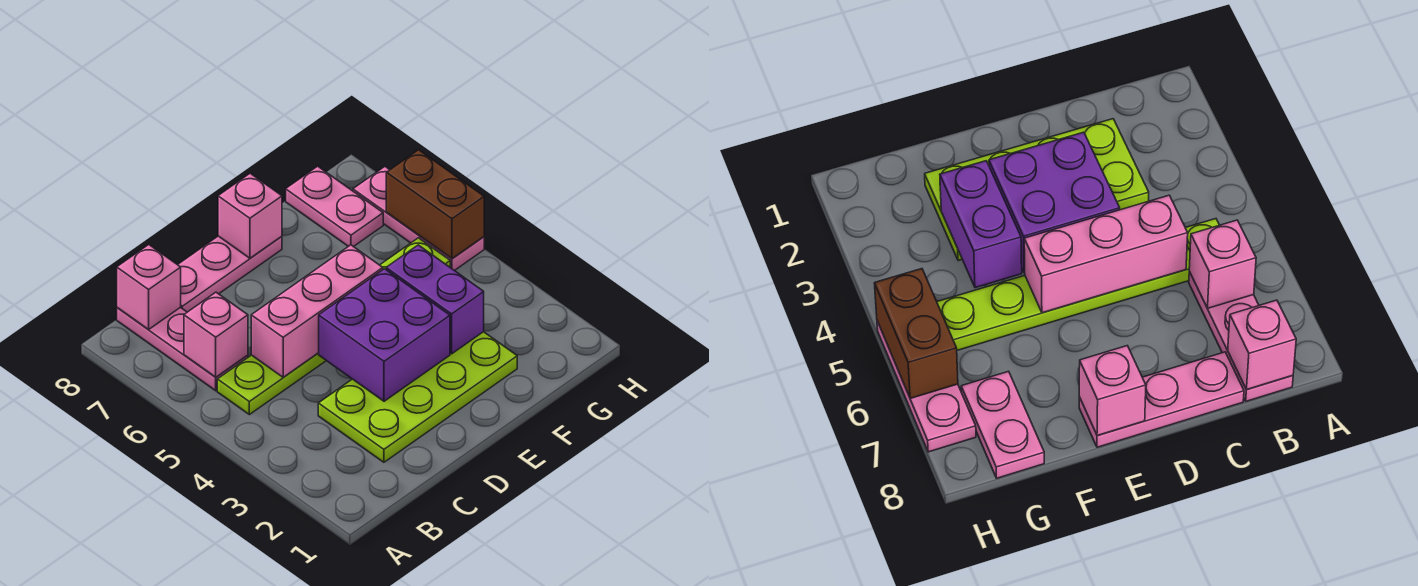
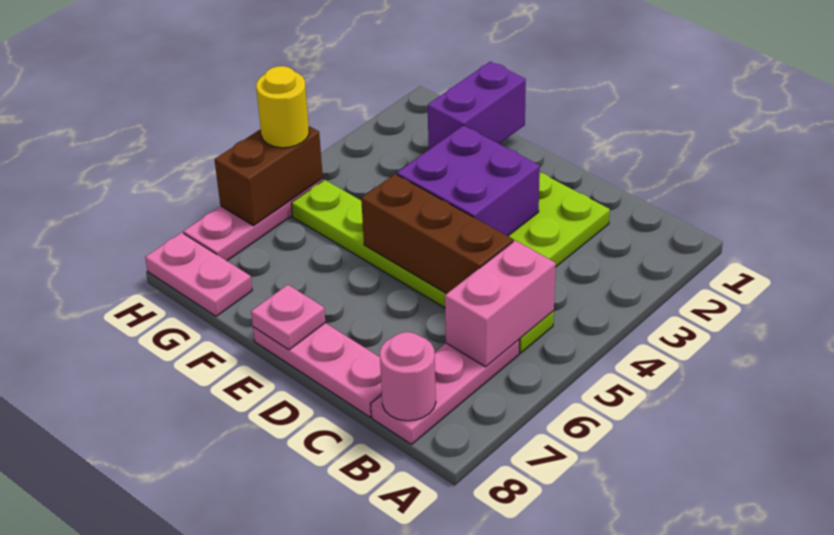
pink brick B6 level 2 -> pink brick B5:B6 level 2
pink brick B8 level 2 -> pink round brick B8 level 2
pink brick C5:E5 level 2 -> brown brick C5:E5 level 2
pink brick E8 level 2 -> pink plate E8 level 2
purple brick F3:F4 level 2 -> purple brick F1:F2 level 2
pink plate G7:G8 level 1 -> pink plate G8:H8 level 1
none -> yellow round brick H5 level 3

